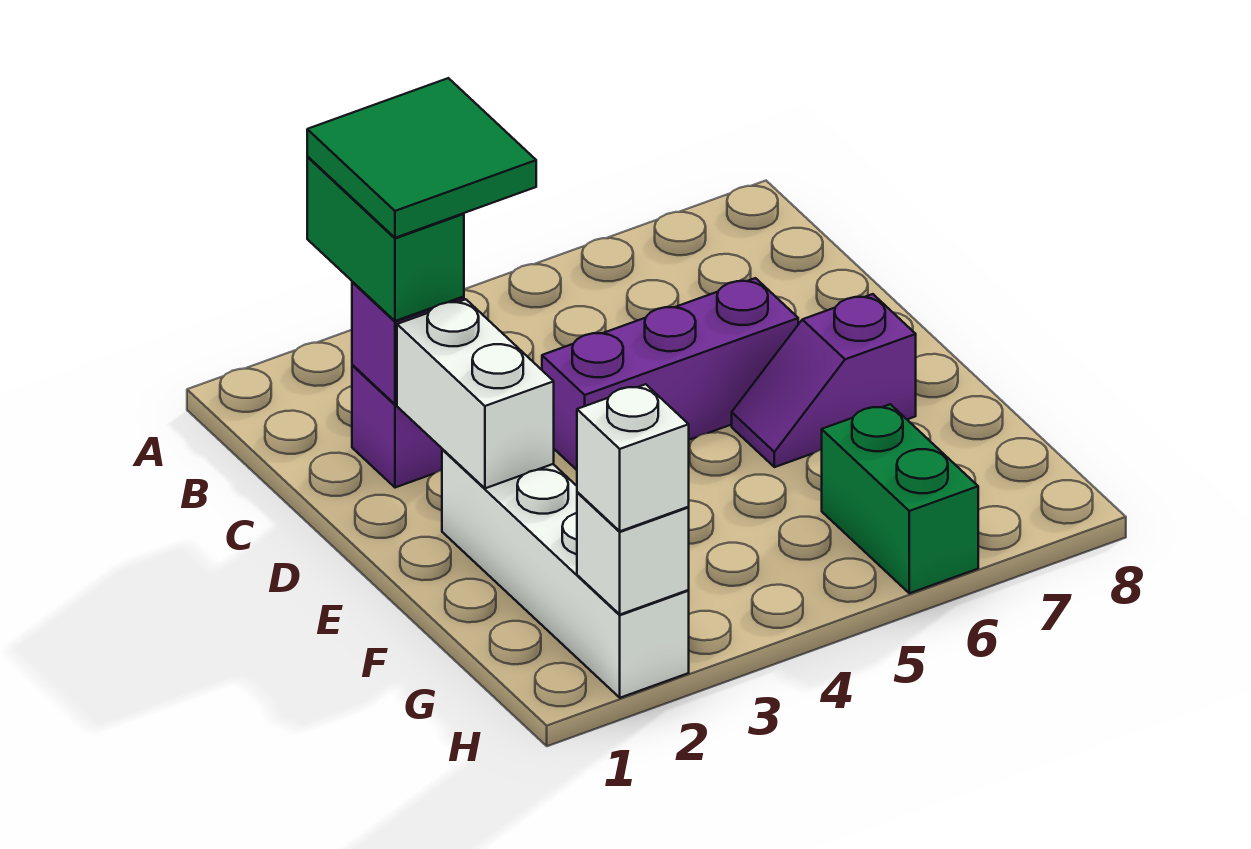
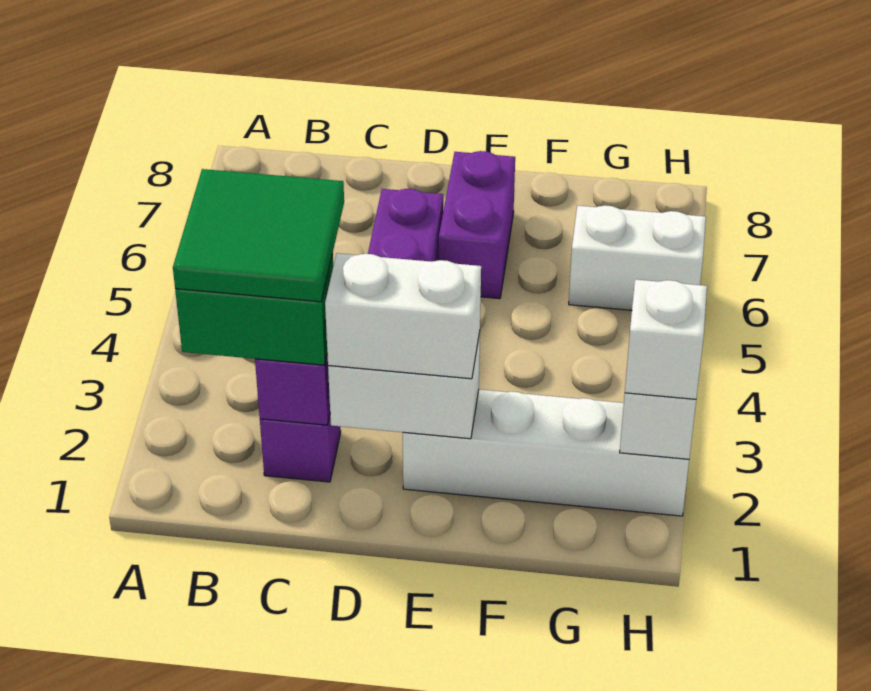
none -> white brick D2:E2 level 3
purple slope E6:E7 level 1 top 7 -> purple brick E6:E7 level 1
green brick G6:H6 level 1 -> white brick G6:H6 level 1

